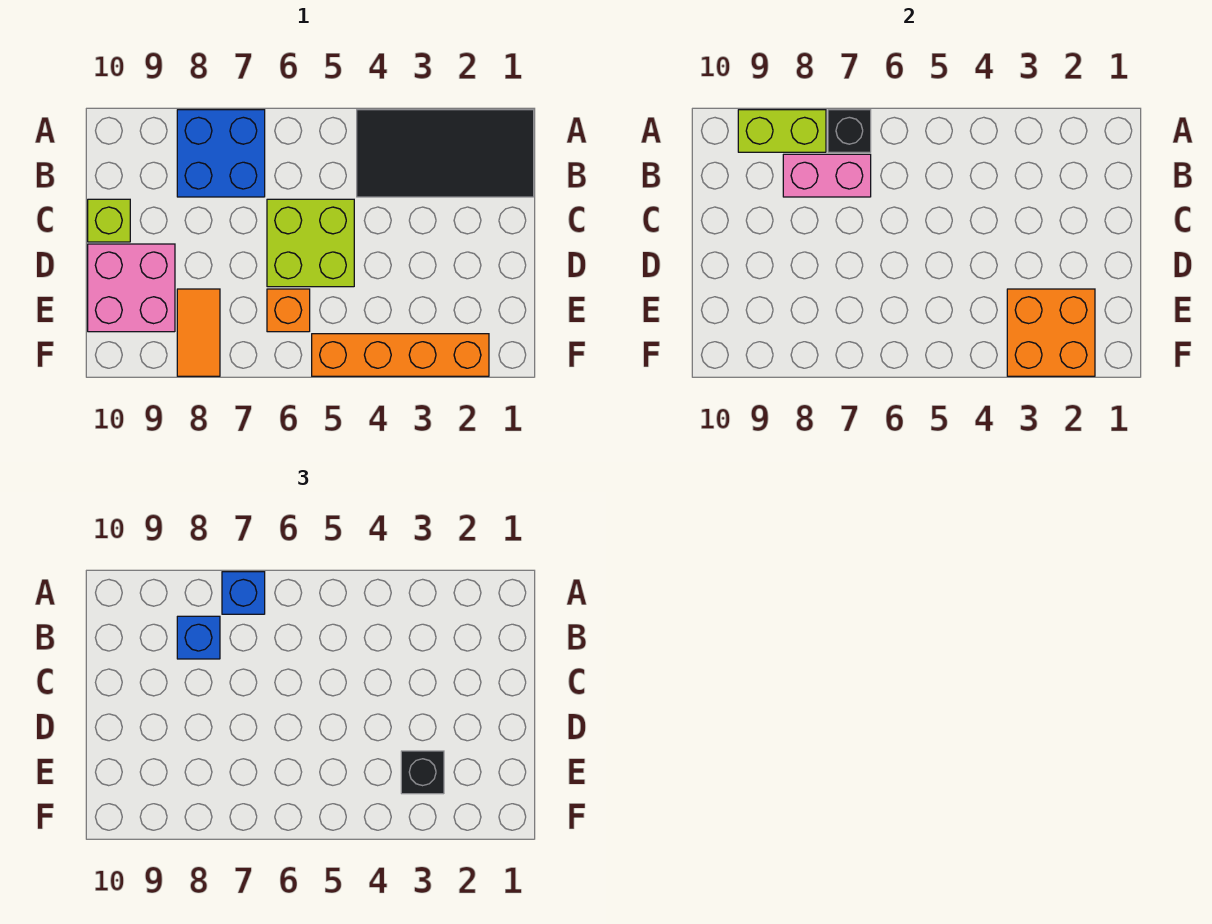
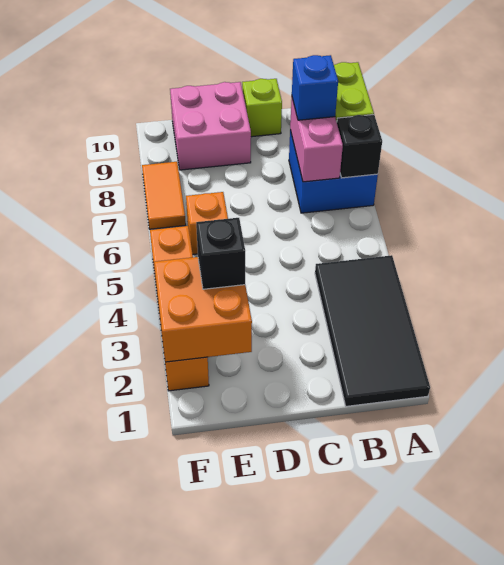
blue brick A7 level 3 -> none
lime brick C5:D6 level 1 -> none
orange tile E8:F8 level 1 -> orange tile F7:F8 level 1

